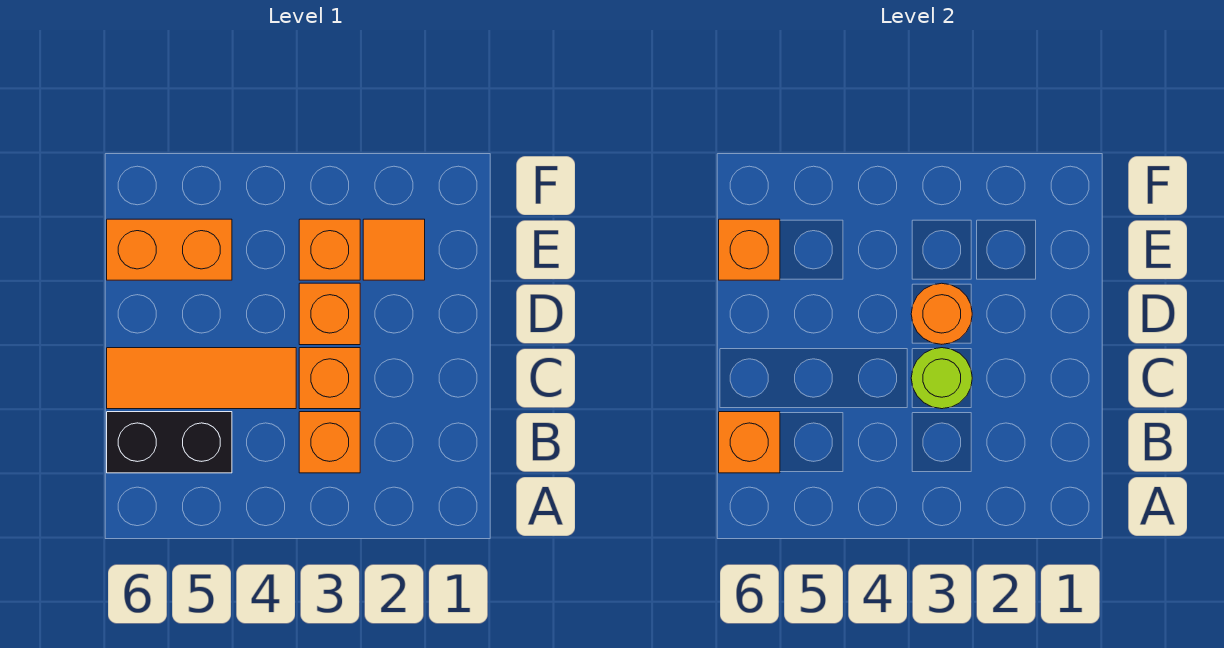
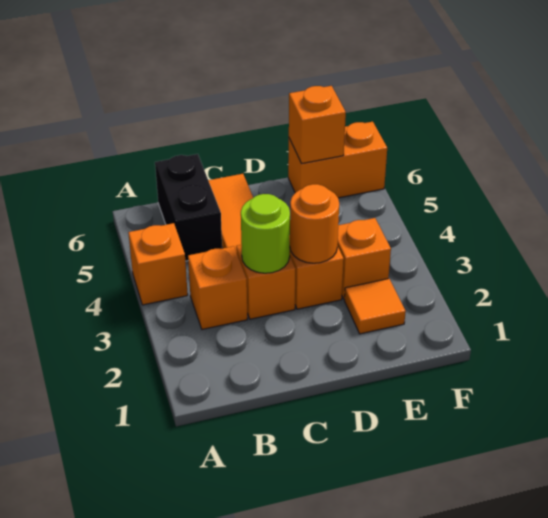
orange brick B6 level 2 -> orange brick A4 level 1
orange brick E5:E6 level 1 -> orange brick E6:F6 level 1

